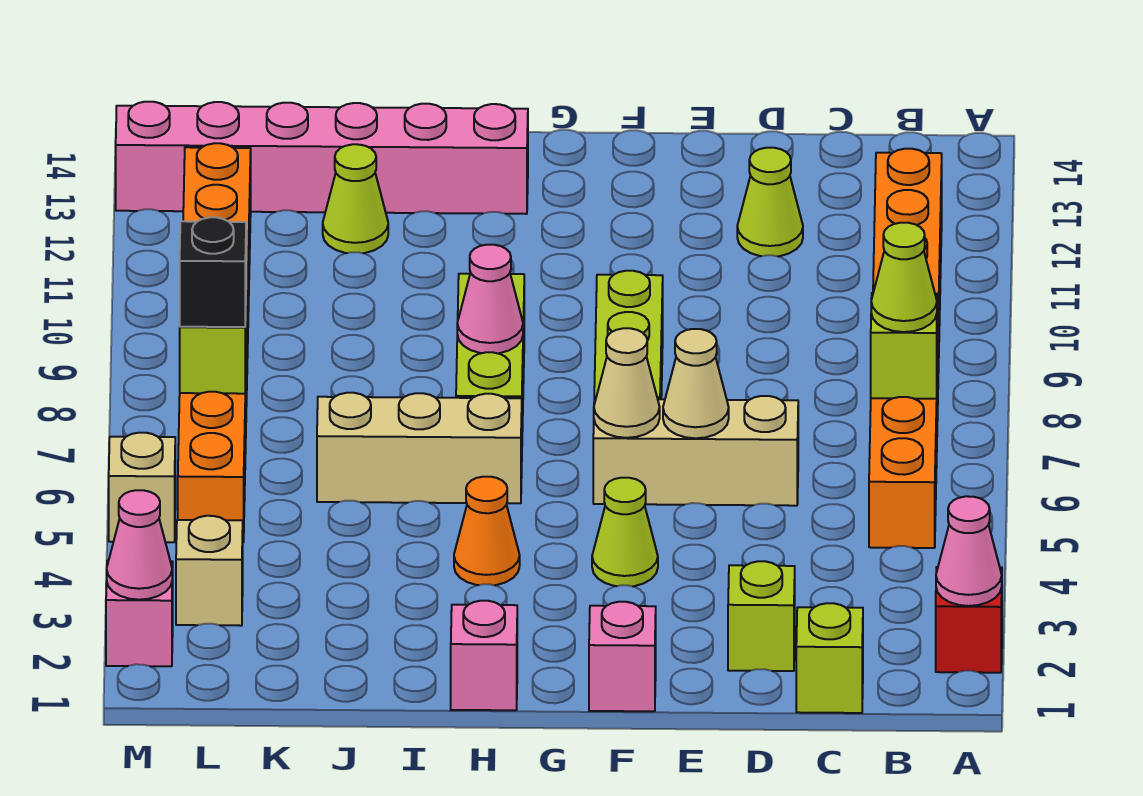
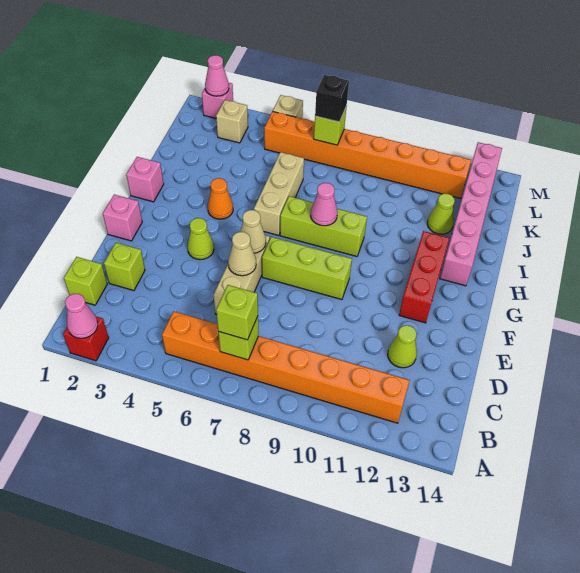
lime cone B7 level 3 -> lime brick B7 level 3
none -> red brick F12:H12 level 1

